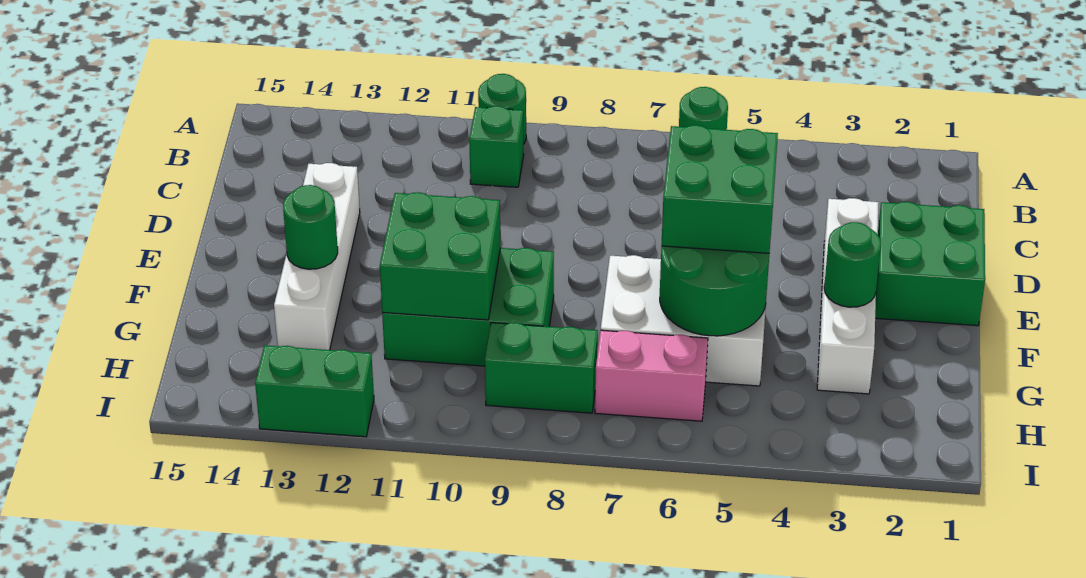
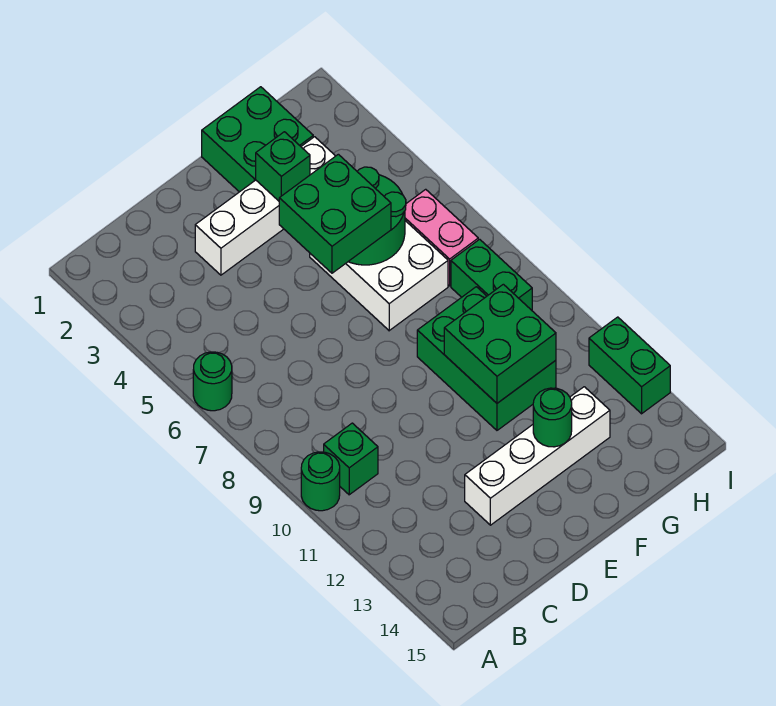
green brick D1:E2 level 1 -> green brick F1:G2 level 1
green round brick F3 level 2 -> green brick F3 level 2

